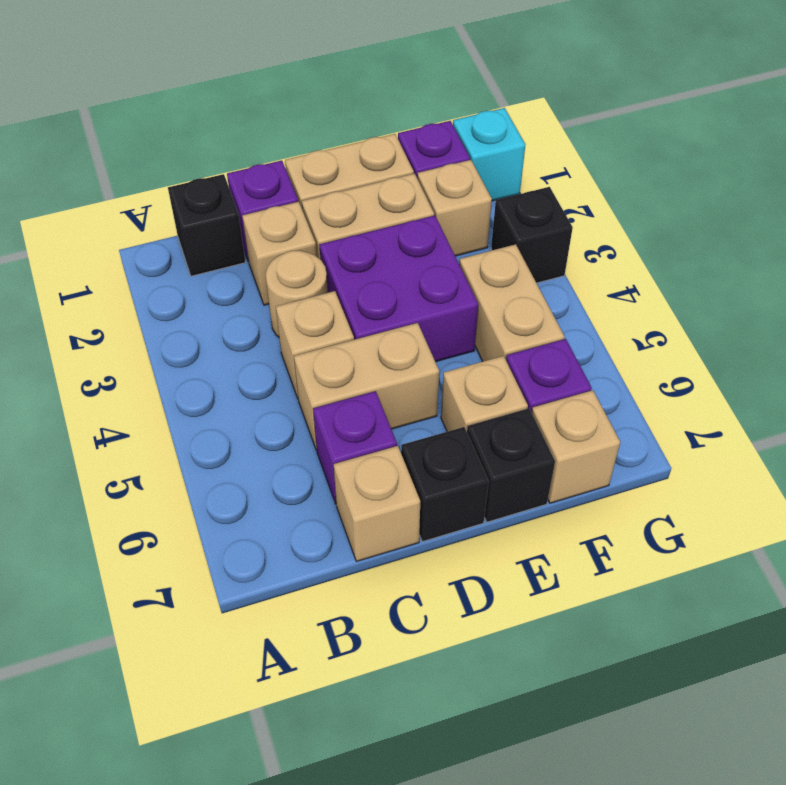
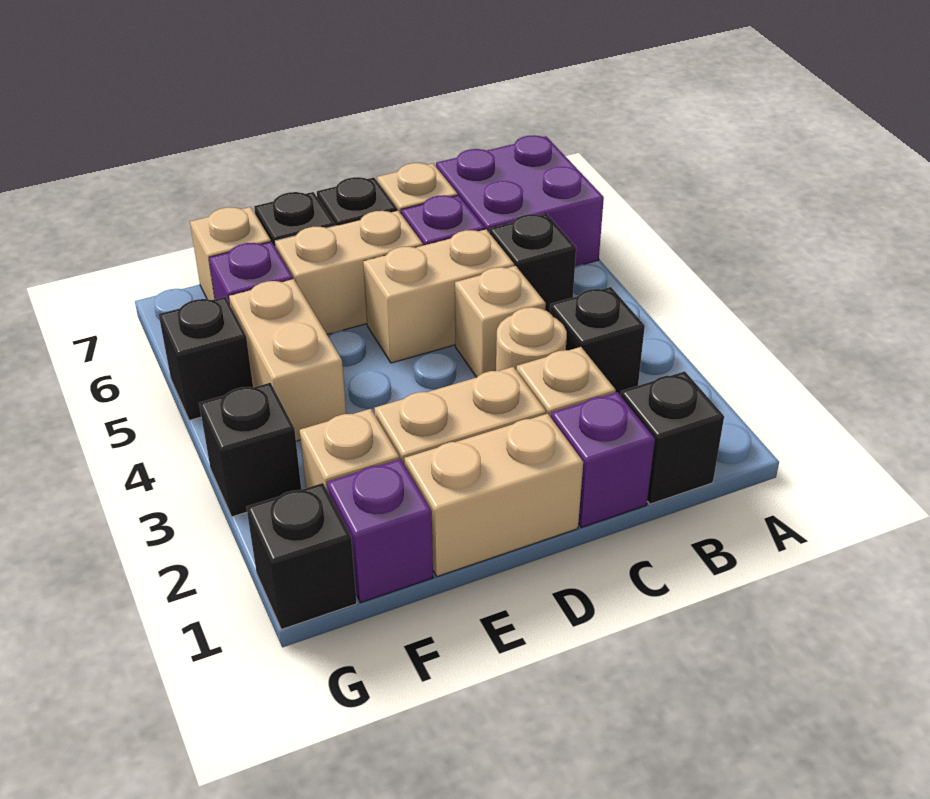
none -> black brick B3 level 1
none -> black brick B5 level 1
purple brick D3:E4 level 1 -> purple brick A6:B7 level 1
tan brick E6 level 1 -> tan brick D6:E6 level 1
cyan brick G1 level 1 -> black brick G1 level 1
none -> black brick G5 level 1

